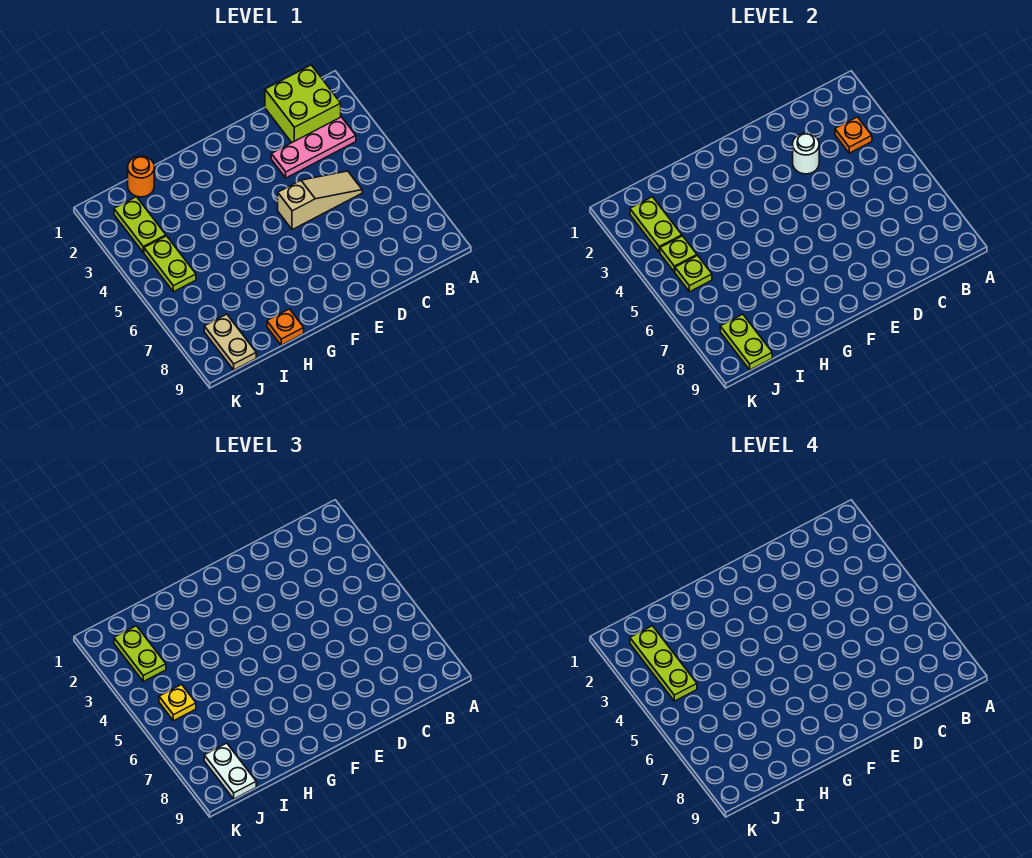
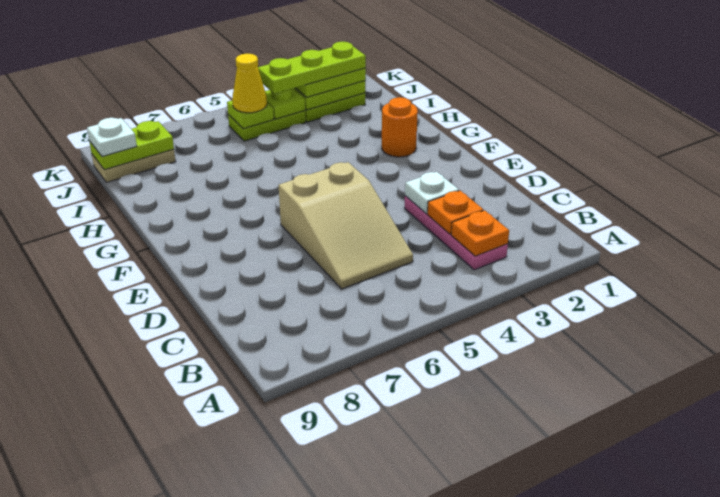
lime brick B1:C2 level 1 -> none
tan slope C5:E5 level 1 top E -> tan slope C5:E6 level 1 top E
white round brick D3 level 2 -> white plate D3 level 2
orange plate H9 level 1 -> orange plate C3 level 2
orange round brick I1 level 1 -> orange round brick G2 level 1
yellow plate J5 level 3 -> yellow cone J5 level 3
white plate J8:J9 level 3 -> white plate J9 level 3

